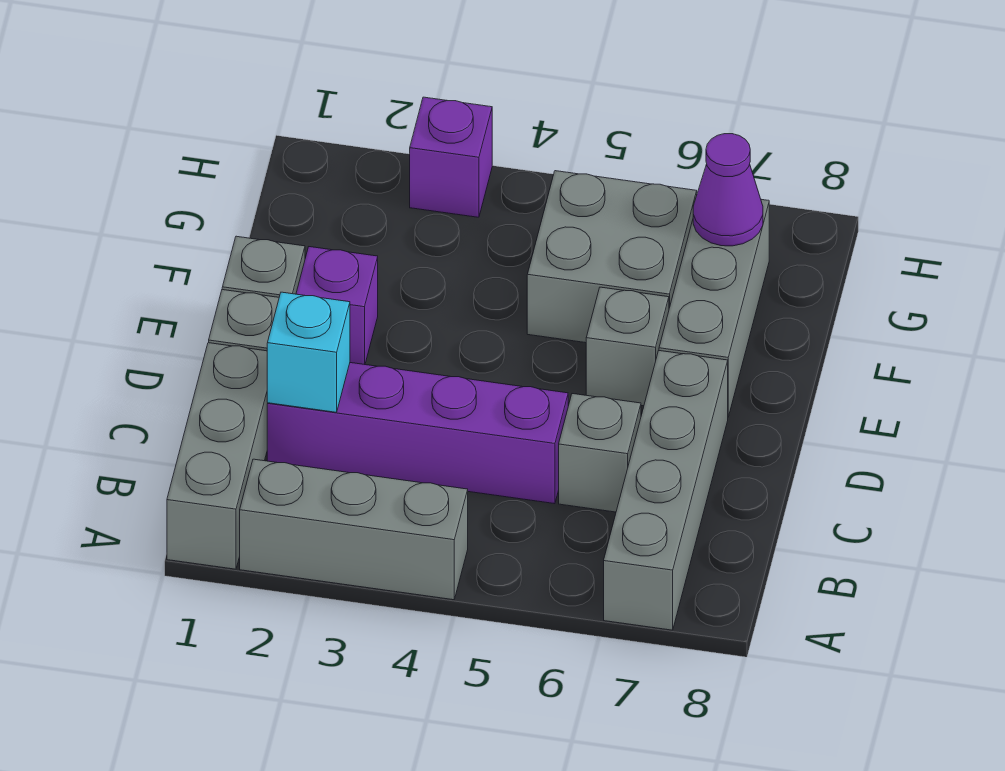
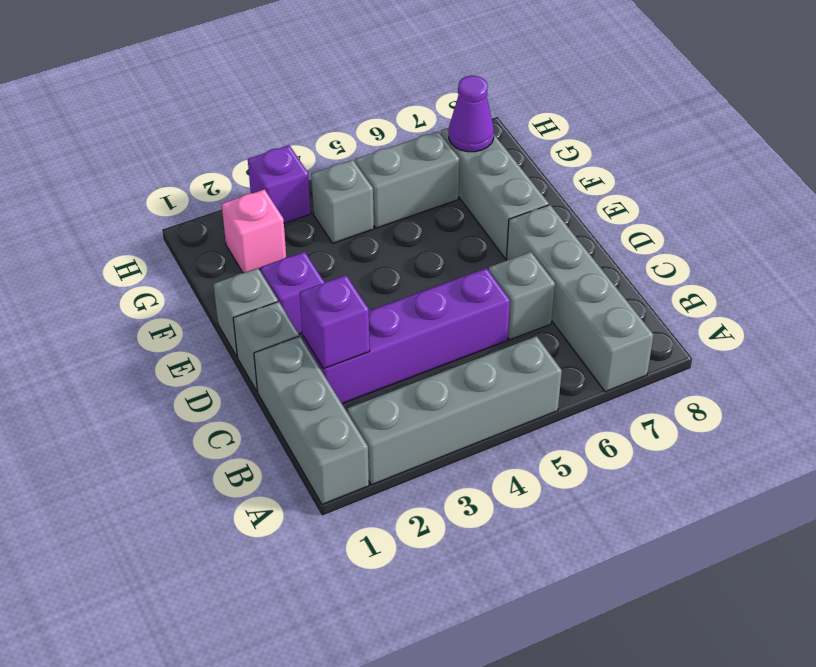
grey brick A2:A4 level 1 -> grey brick A2:A5 level 1
cyan brick C2 level 2 -> purple brick C2 level 2
grey brick E6 level 1 -> grey brick G4 level 1
grey brick F5:G6 level 1 -> grey brick G5:G6 level 1
none -> pink brick G2 level 1

